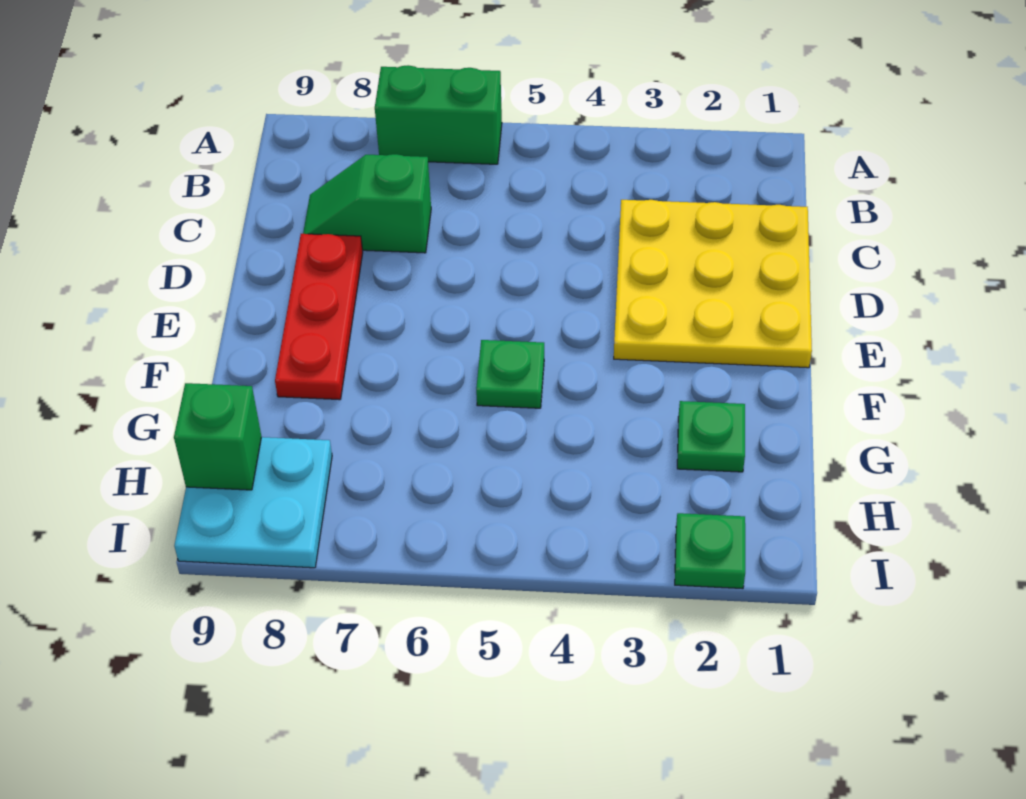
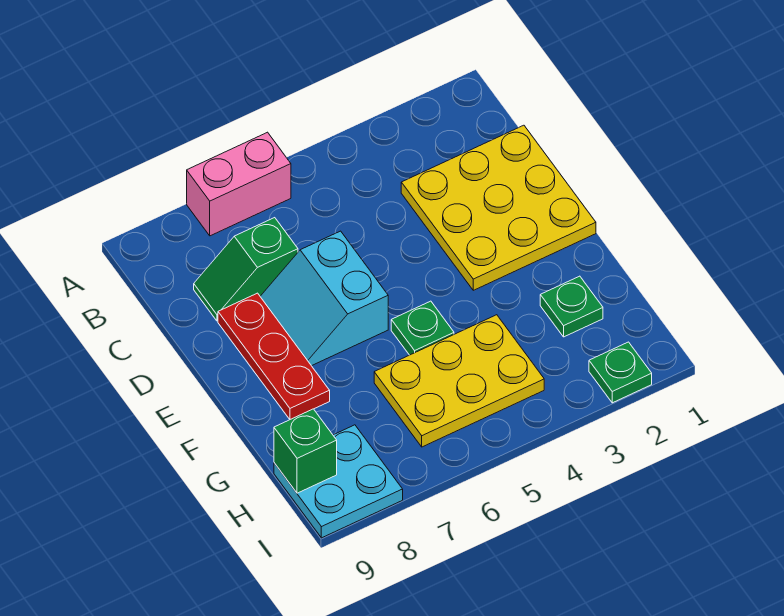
green brick A6:A7 level 1 -> pink brick A6:A7 level 1
none -> cyan slope D6:E7 level 1 top 6
none -> yellow plate G4:H6 level 1

